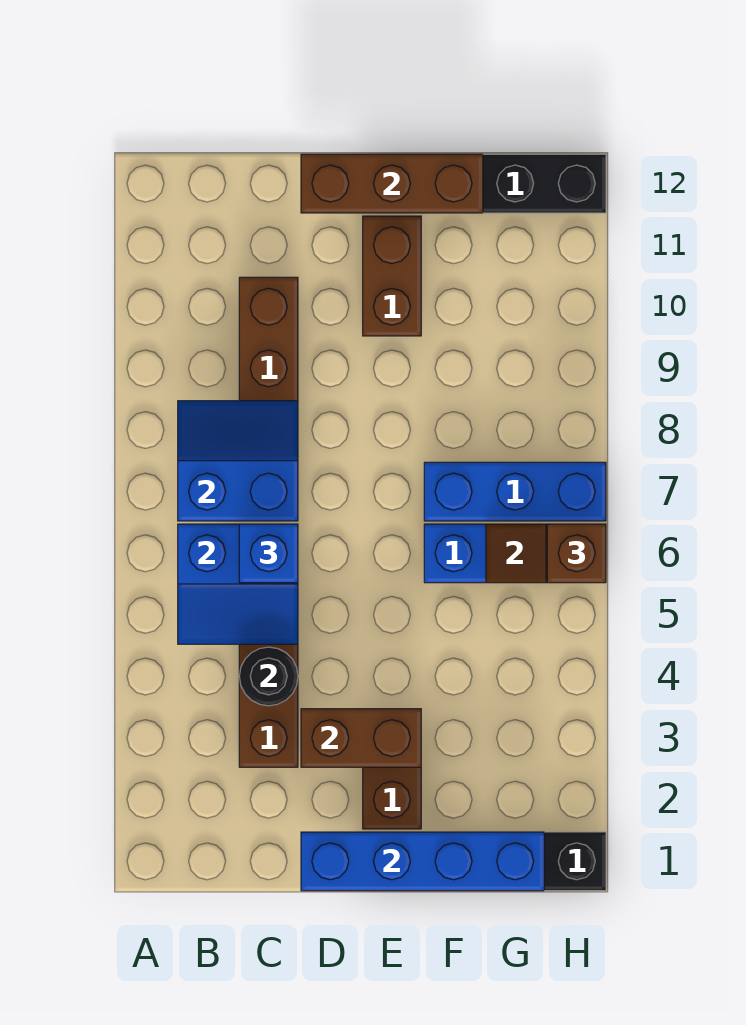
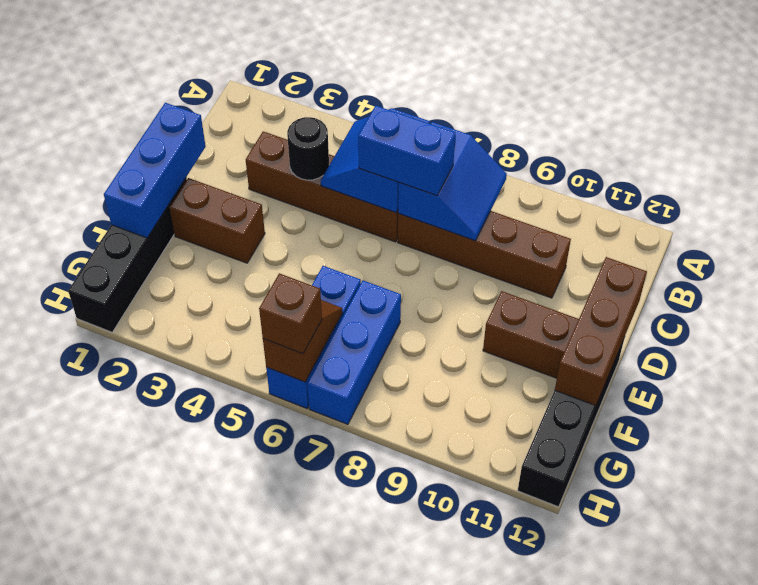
blue brick C6 level 3 -> blue brick C6:C7 level 3
blue brick D1:G1 level 2 -> blue brick D1:F1 level 2
brown brick D3:E3 level 2 -> none

